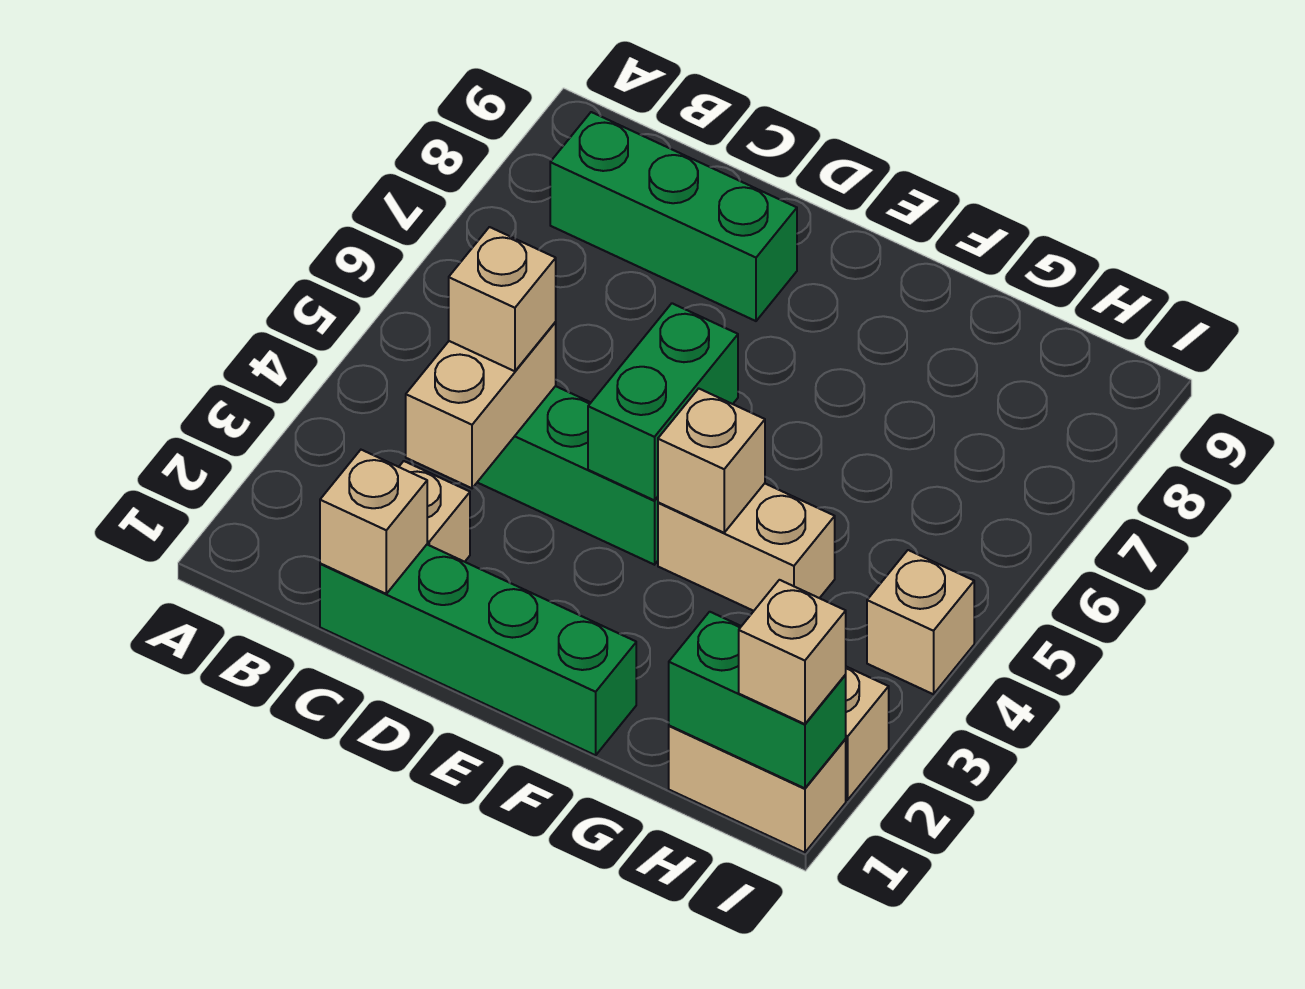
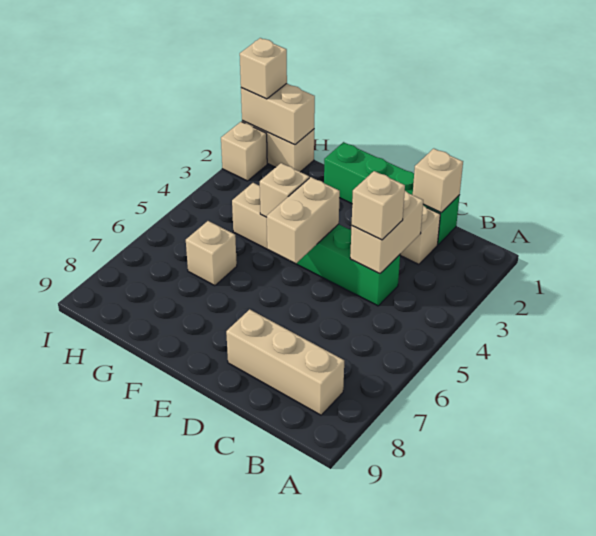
green brick B8:D8 level 1 -> tan brick B8:D8 level 1
green brick E4:E5 level 2 -> tan brick E4:E5 level 2
green brick H1:I1 level 2 -> tan brick H1:I1 level 2
tan brick I4 level 1 -> tan brick G6 level 1

